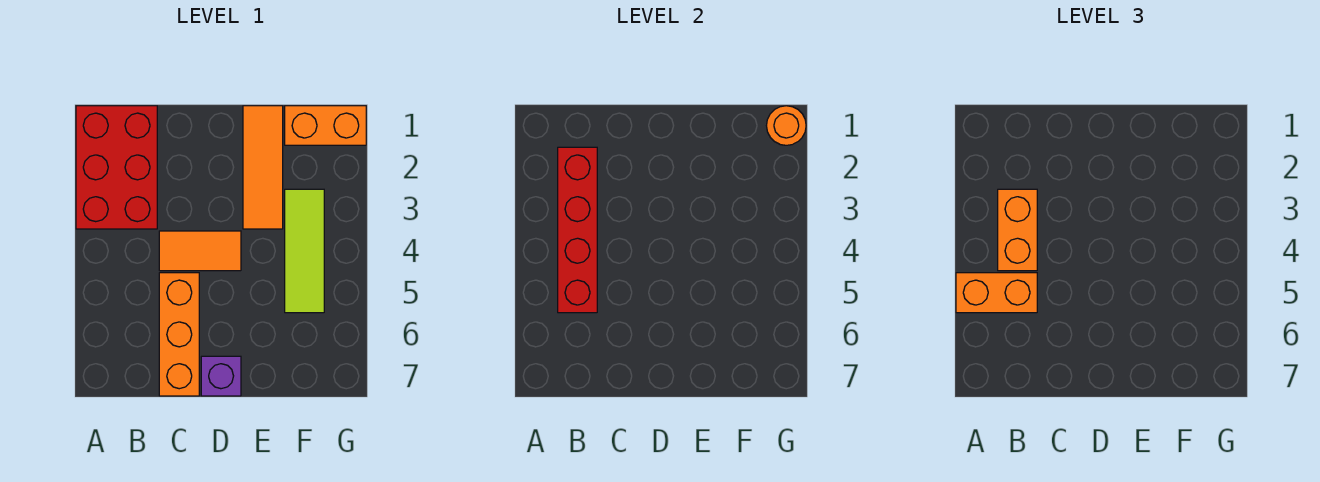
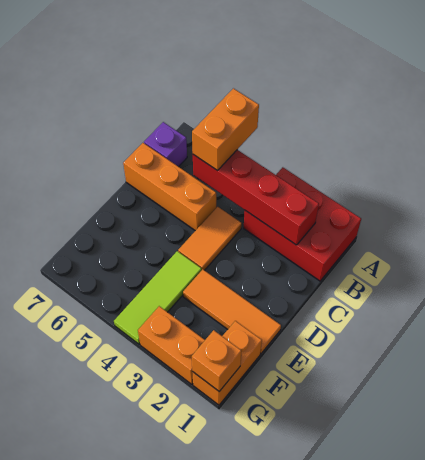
orange brick B3:B4 level 3 -> orange brick G2:G3 level 1
purple brick D7 level 1 -> purple brick B7 level 1
lime tile F3:F5 level 1 -> lime tile E4:G4 level 1
orange round brick G1 level 2 -> orange brick G1 level 2

